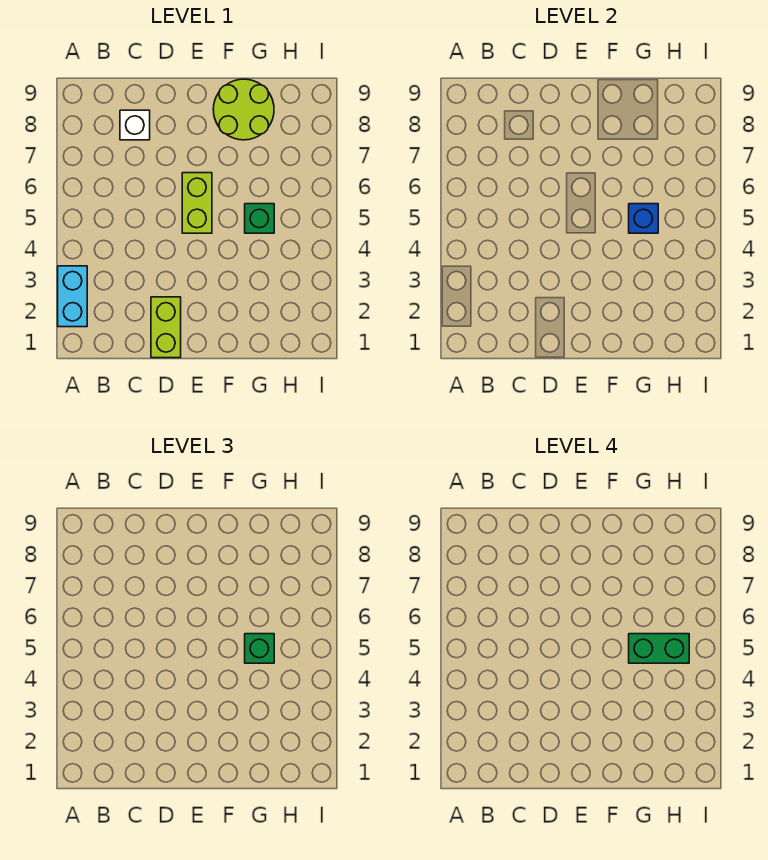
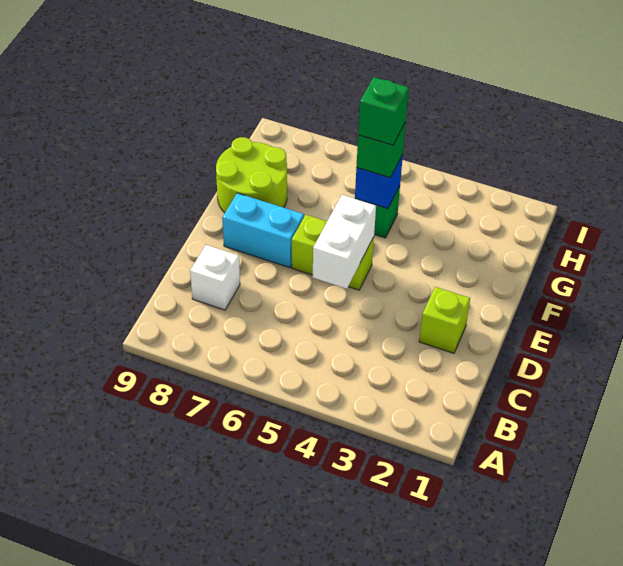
cyan brick A2:A3 level 1 -> cyan brick E7:E8 level 1
lime brick D1:D2 level 1 -> lime brick D2 level 1
none -> white brick D5:E5 level 2
green brick G5:H5 level 4 -> green brick G5 level 4

